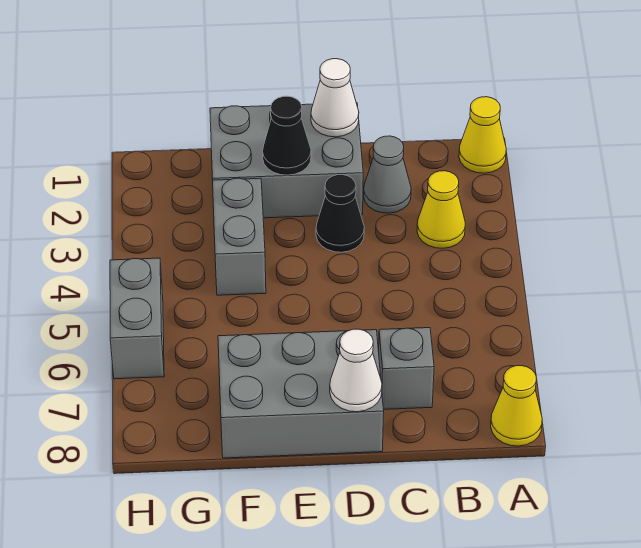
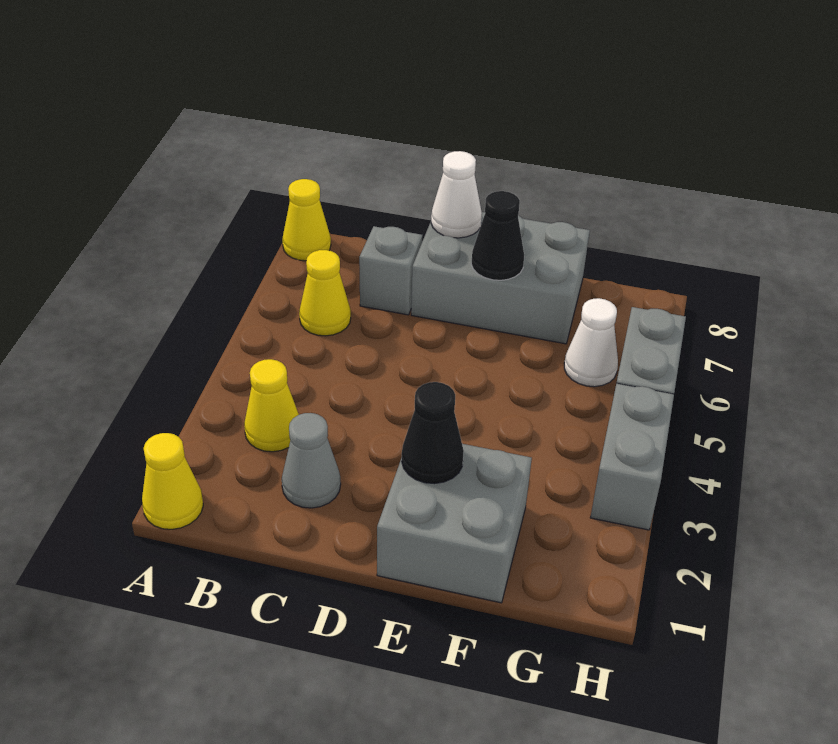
none -> yellow cone B6 level 1
grey brick D1:F2 level 1 -> grey brick E1:F2 level 1
white cone D1 level 2 -> white cone G6 level 1
black cone D3 level 1 -> black cone E7 level 2
grey brick F3:F4 level 1 -> grey brick H3:H4 level 1

